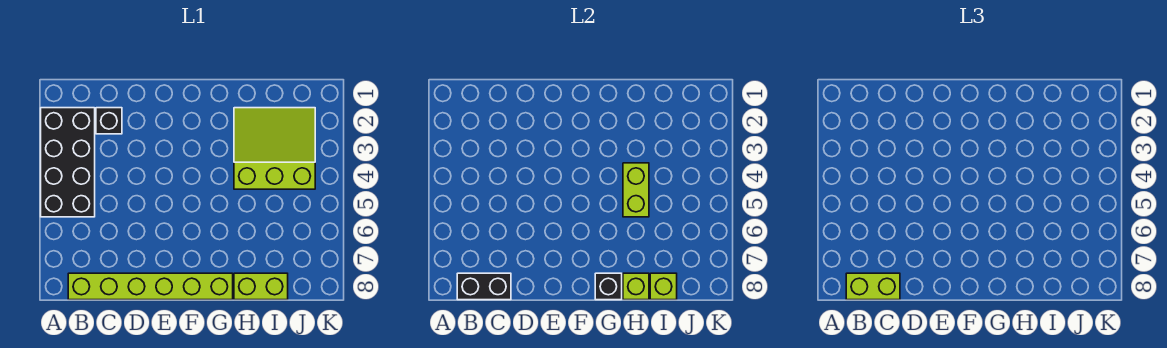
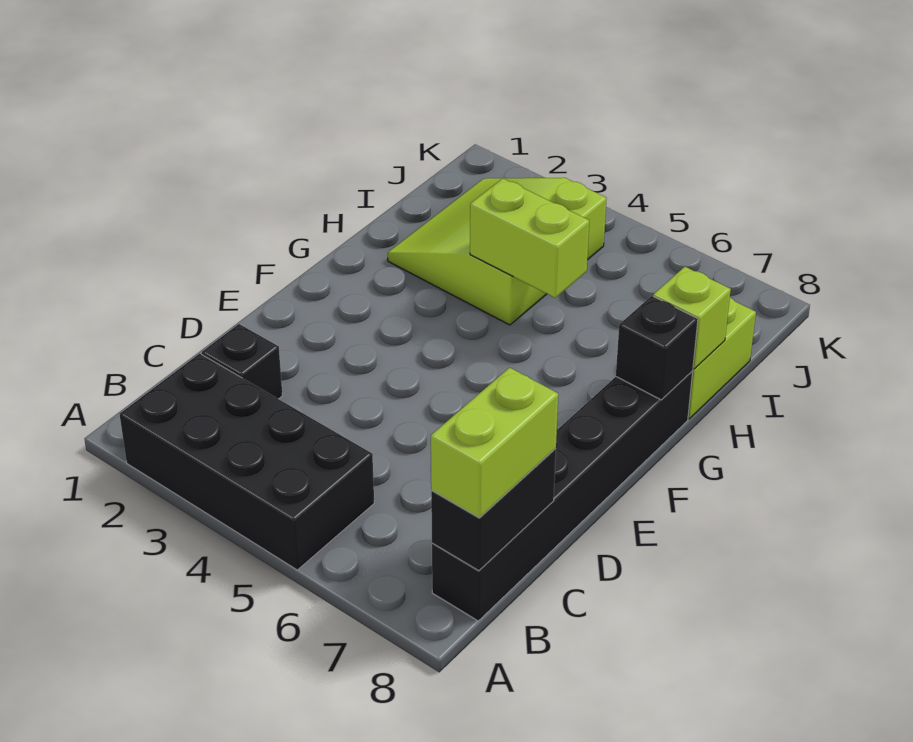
lime brick B8:G8 level 1 -> black brick B8:G8 level 1
lime brick I8 level 2 -> none

